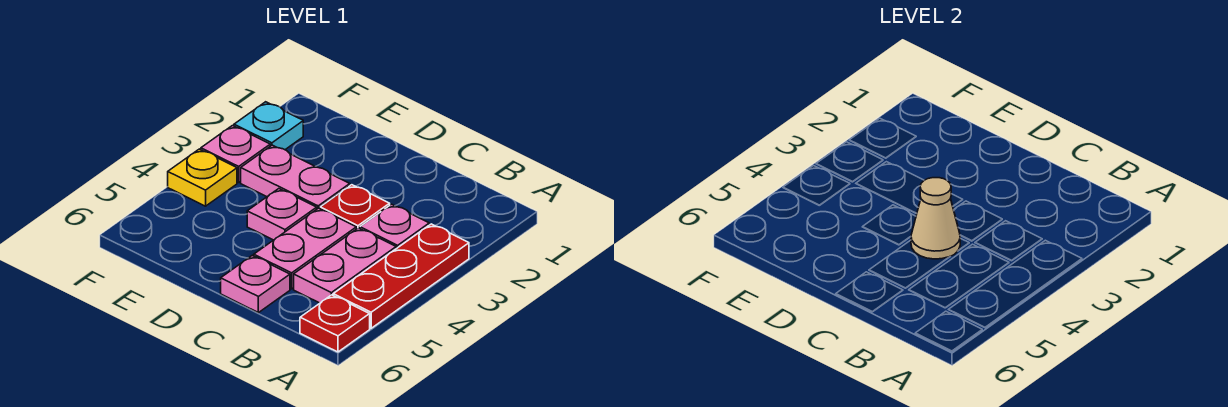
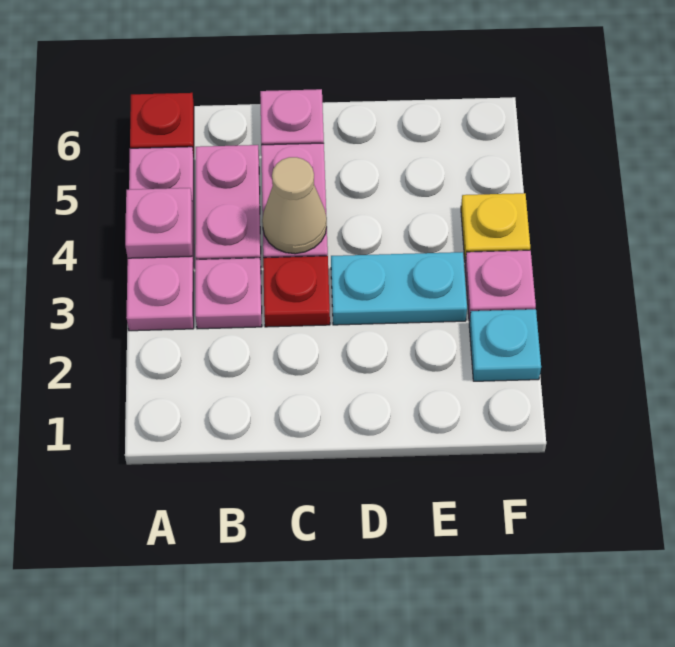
red plate A3:A5 level 1 -> pink plate A3:A5 level 1
pink plate D3:E3 level 1 -> cyan plate D3:E3 level 1
pink plate D4 level 1 -> pink plate A4 level 2

